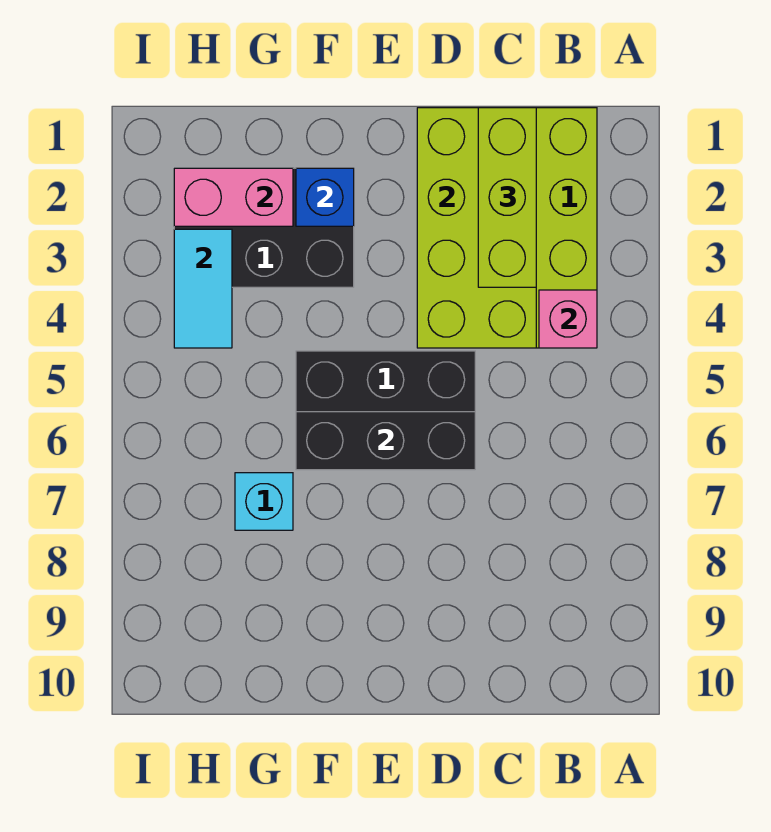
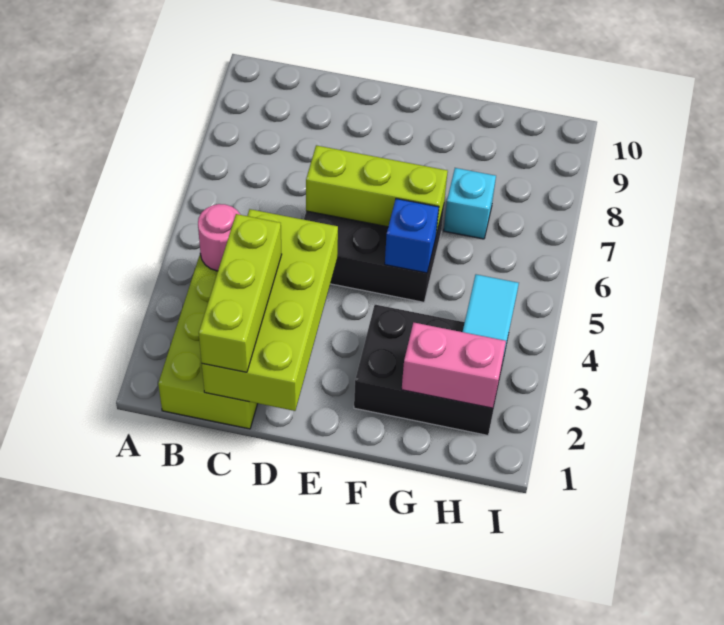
pink brick B4 level 2 -> pink round brick B4 level 2
black brick D6:F6 level 2 -> lime brick D6:F6 level 2
blue brick F2 level 2 -> blue brick F5 level 2

